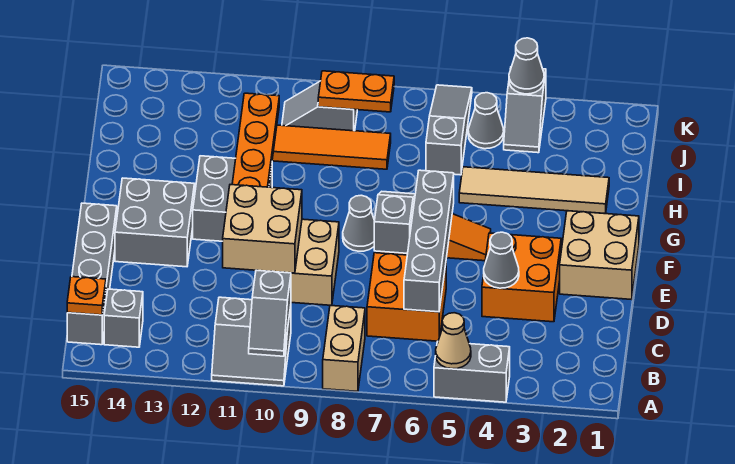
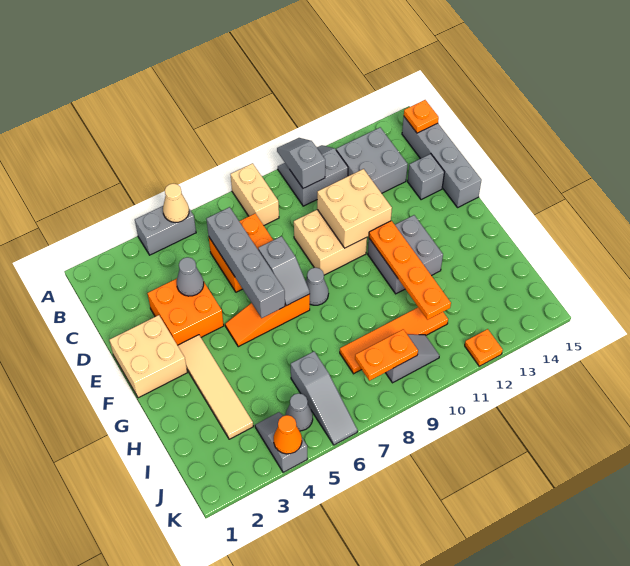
grey brick B14 level 1 -> grey brick D14 level 1
grey brick E13:F14 level 1 -> grey brick B12:C13 level 1
tan tile H2:H5 level 1 -> tan tile F3:I3 level 1
grey cone K4 level 2 -> orange cone K4 level 2
none -> orange plate K12 level 1

